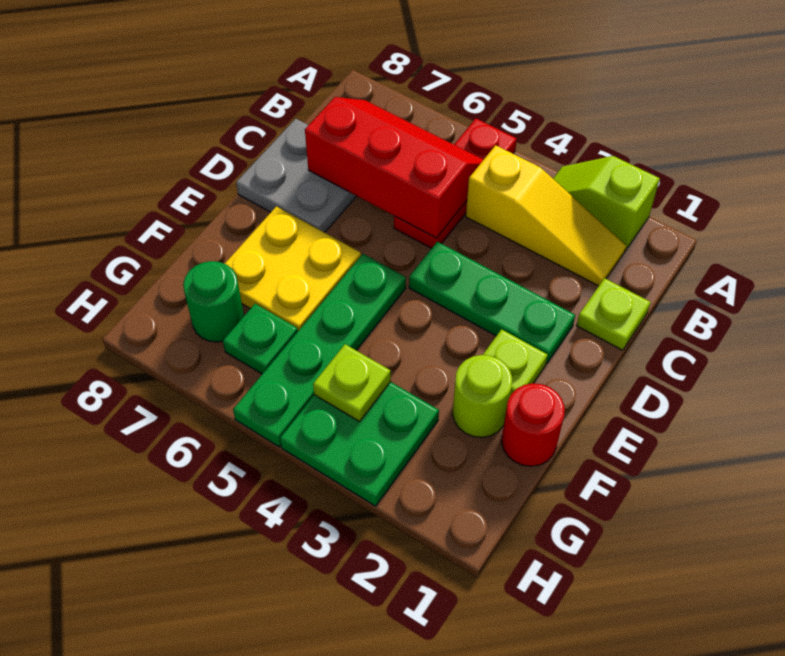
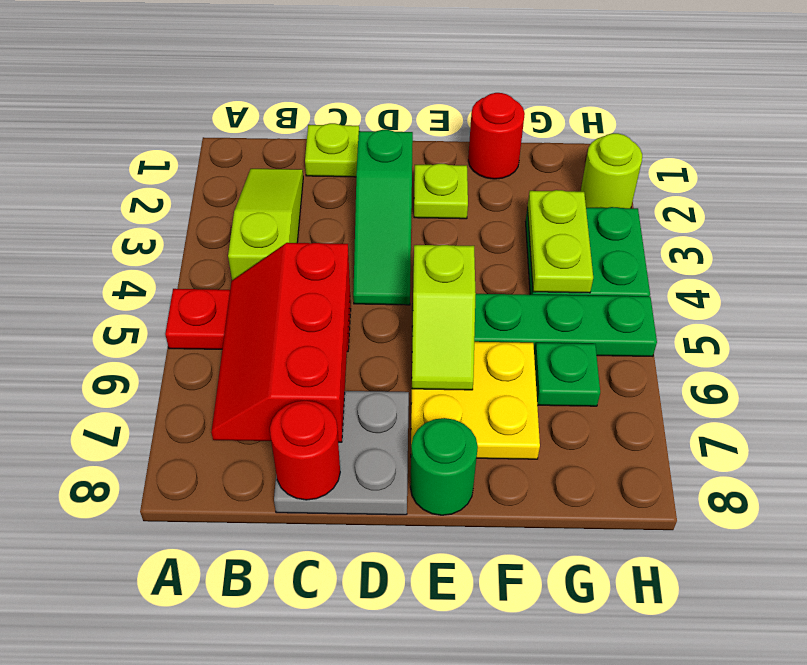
lime slope A2:A3 level 1 top 2 -> lime slope E5:E6 level 2 top 5
yellow slope B2:B4 level 1 top 4 -> lime slope B2:B4 level 1 top 4
none -> red round brick C8 level 2
green plate D2:D4 level 1 -> green slope D2:D4 level 1 top 2
lime round brick F2 level 1 -> lime round brick H2 level 1
lime plate G4 level 2 -> lime plate G3:G4 level 2
green round brick G7 level 1 -> green round brick E8 level 1

